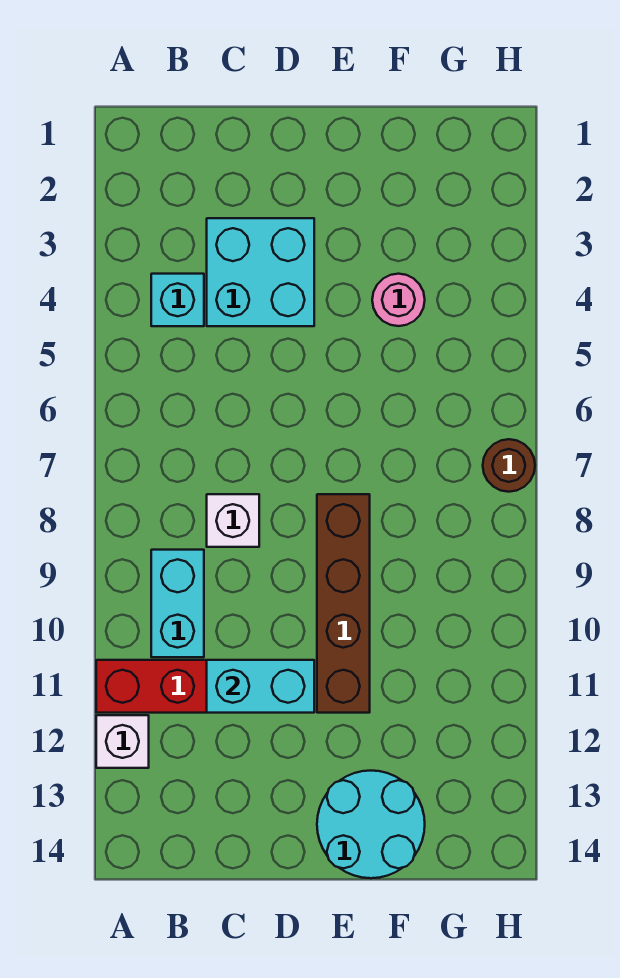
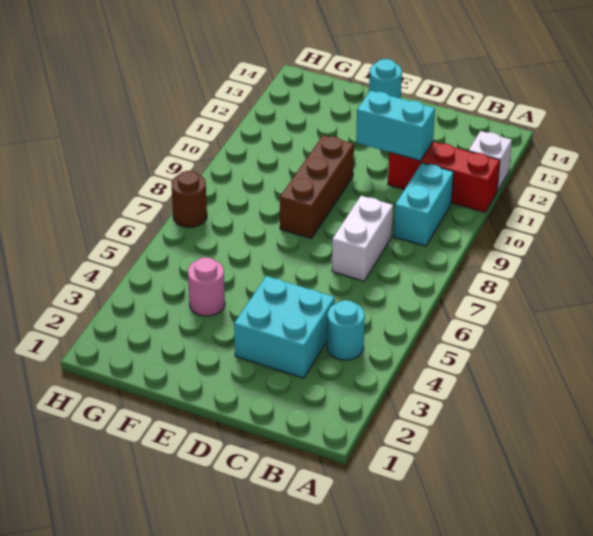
cyan brick B4 level 1 -> cyan round brick B4 level 1
white brick C8 level 1 -> white brick C7:C8 level 1
brown brick E8:E11 level 1 -> brown brick E8:E10 level 1
cyan round brick E13:F14 level 1 -> cyan round brick E14 level 1

